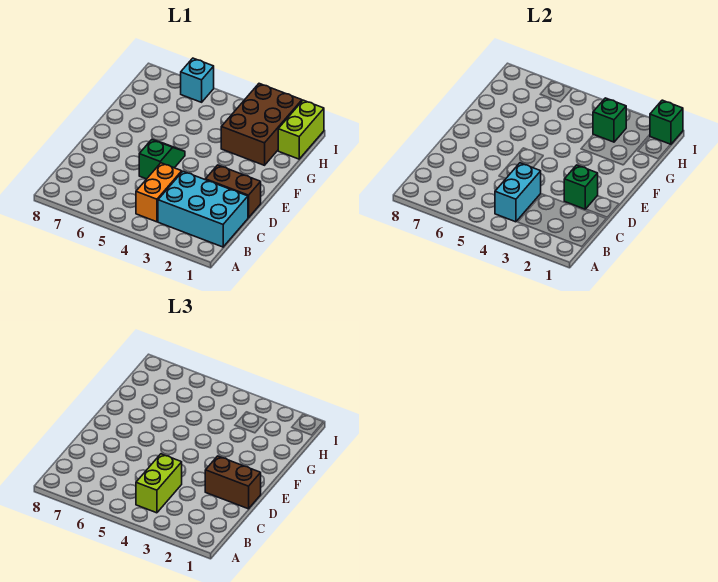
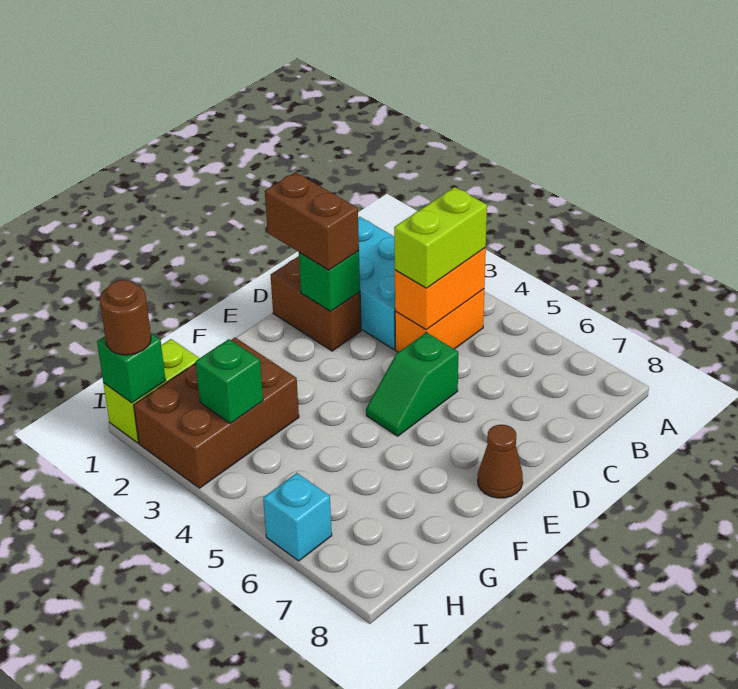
cyan brick B4:C4 level 2 -> orange brick B4:C4 level 2
none -> brown cone E8 level 1
none -> brown round brick I1 level 3

